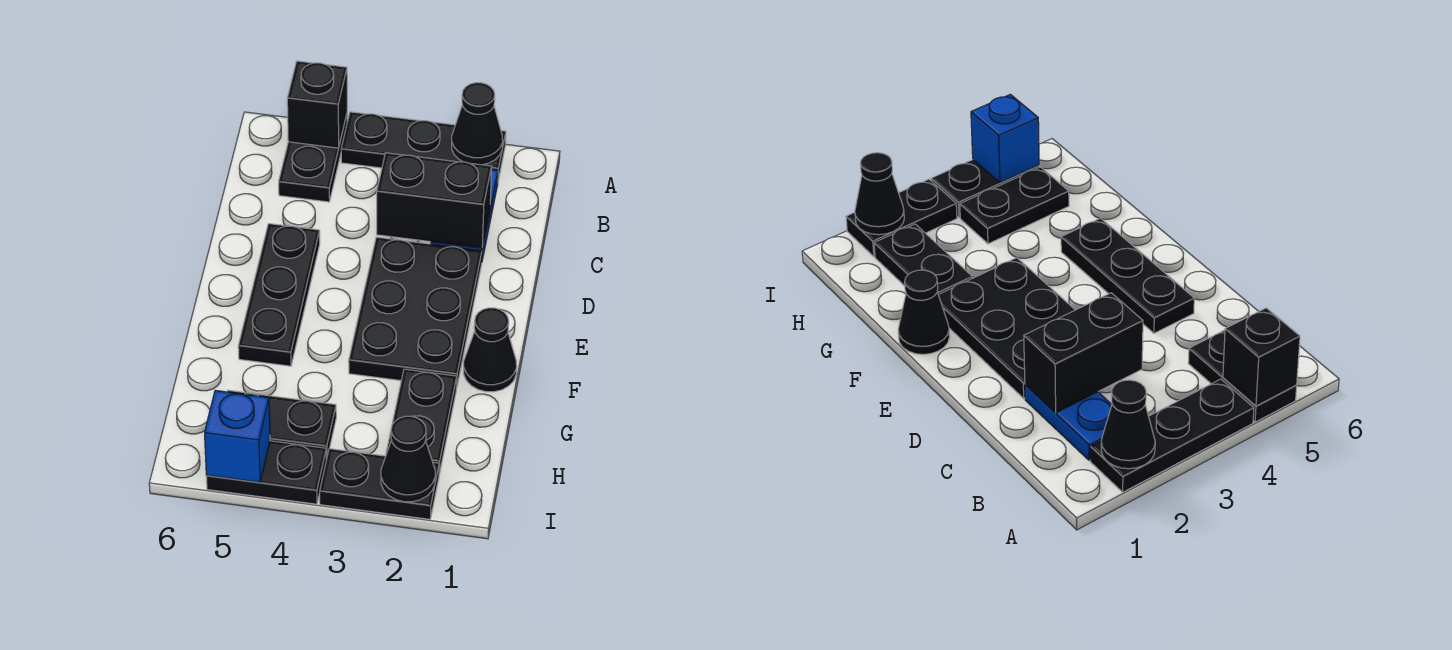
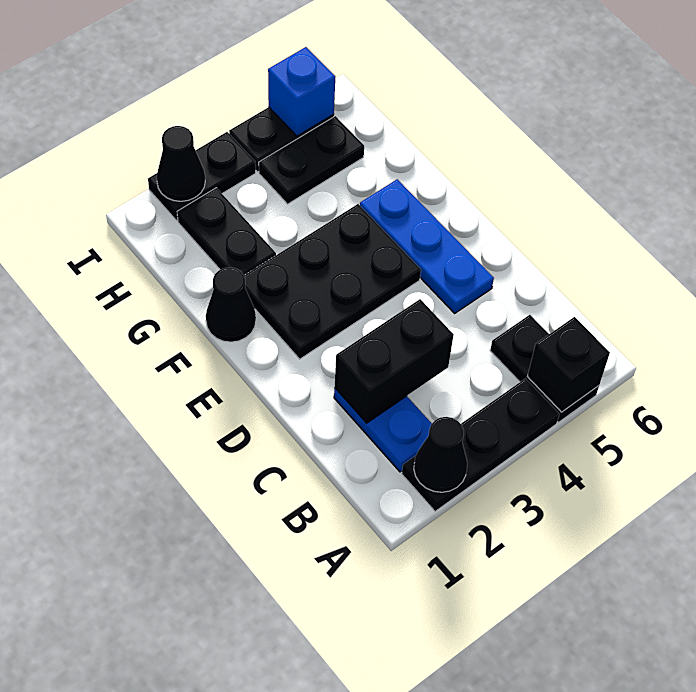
black plate D2:F3 level 1 -> black plate E2:F4 level 1
black plate D5:F5 level 1 -> blue plate D5:F5 level 1

